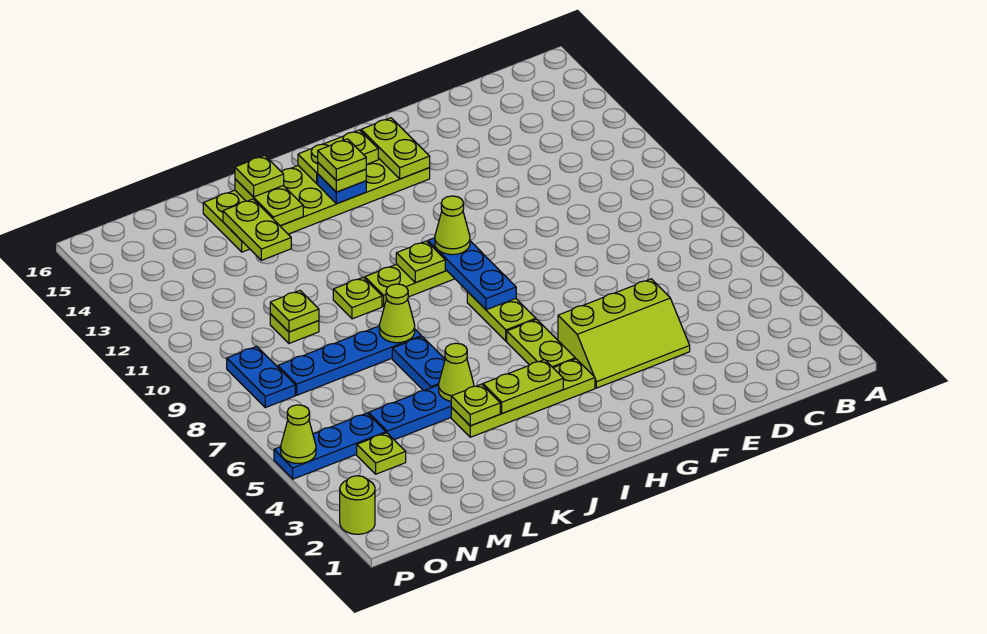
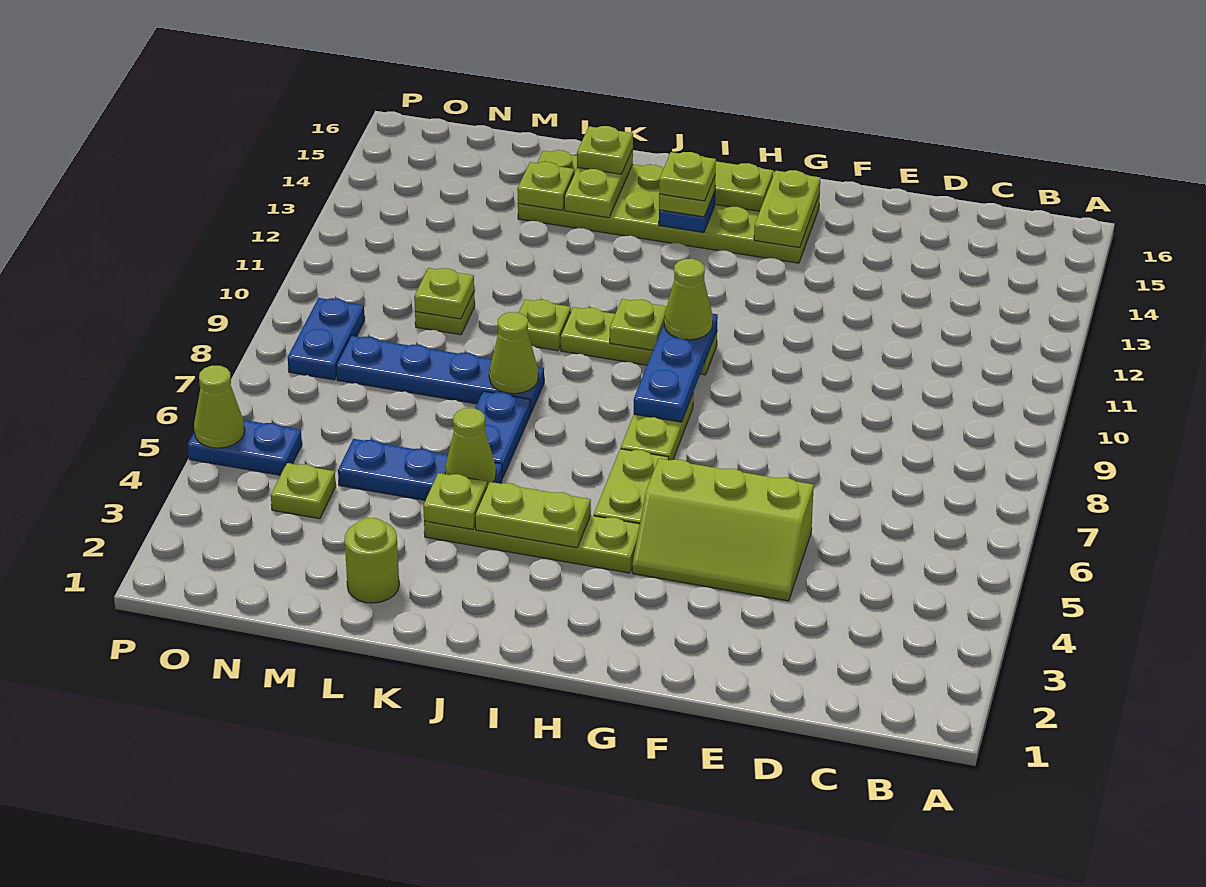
lime plate L13:L14 level 2 -> lime plate L14 level 2
blue plate N5:P5 level 1 -> blue plate O5:P5 level 1
lime round brick P2 level 1 -> lime round brick L2 level 1

